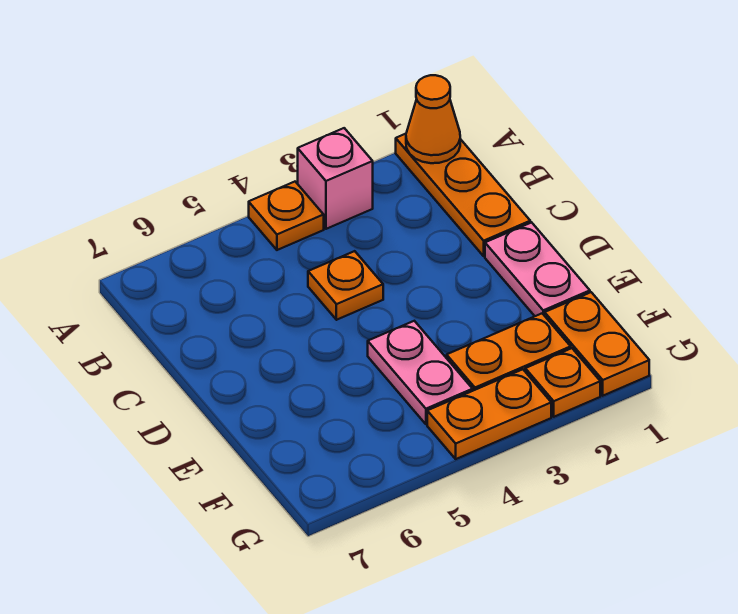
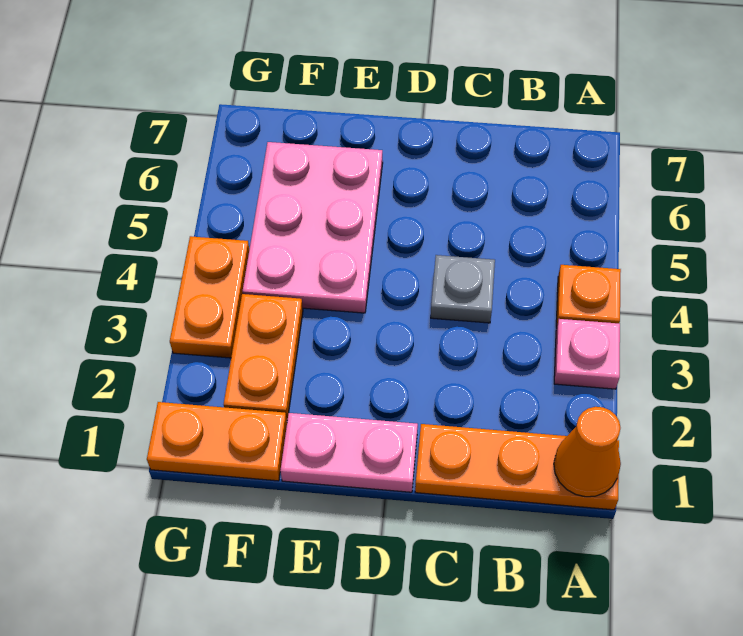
pink brick A3 level 1 -> pink plate A3 level 1
orange plate C4 level 1 -> grey plate C4 level 1
pink plate E4:F4 level 1 -> pink plate E4:F6 level 1
orange plate G2 level 1 -> none

